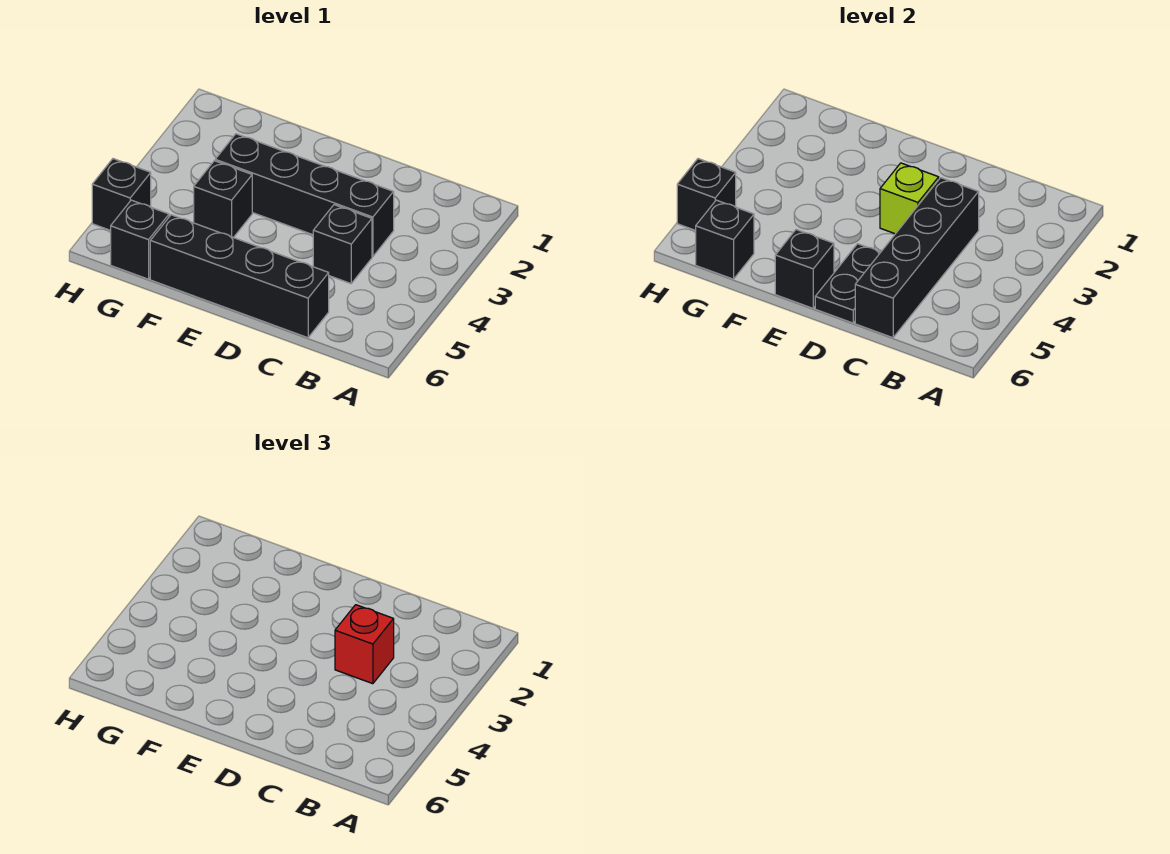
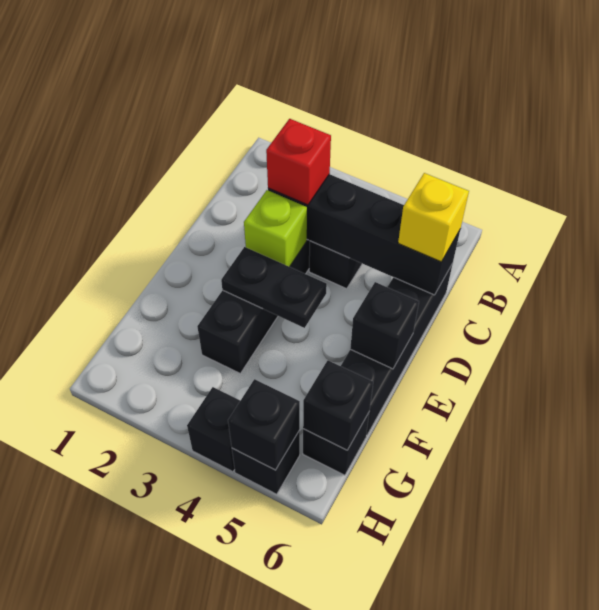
none -> yellow brick C6 level 3
black plate D5:D6 level 2 -> black plate E3:E4 level 2
black brick F4 level 1 -> black brick H4 level 1

